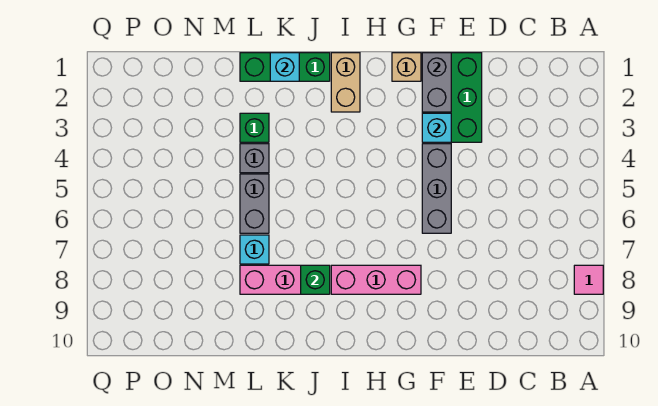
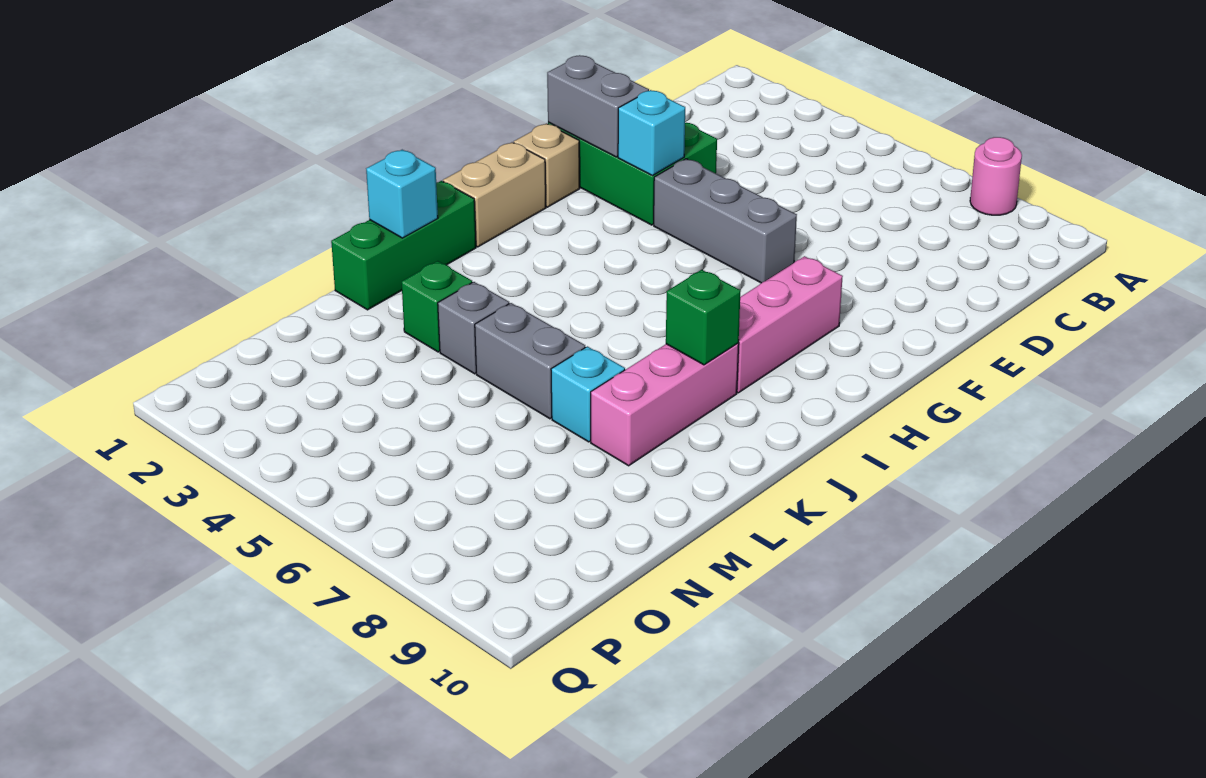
pink tile A8 level 1 -> pink round brick A8 level 1
tan brick I1:I2 level 1 -> tan brick H1:I1 level 1

